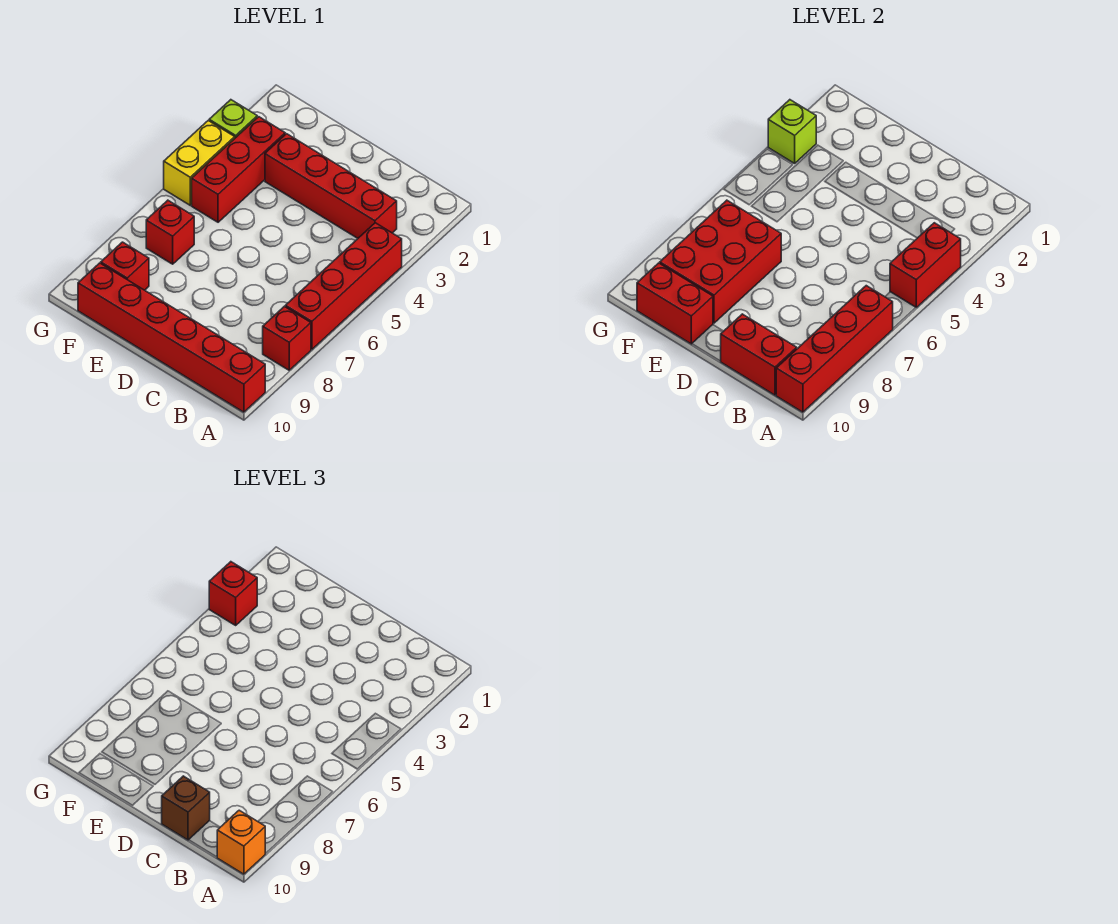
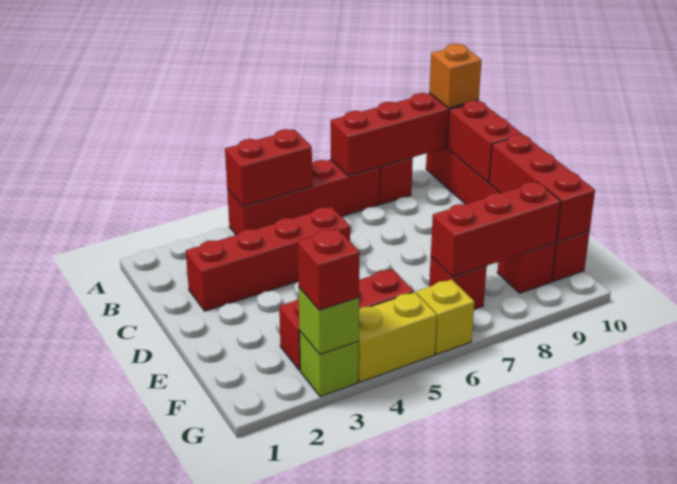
red brick B3:E3 level 1 -> red brick C2:C5 level 1
brown brick C10 level 3 -> none
red brick E7:F9 level 2 -> red brick F7:F9 level 2
red brick E10:F10 level 2 -> red brick D10:F10 level 2
none -> yellow brick G6 level 1

